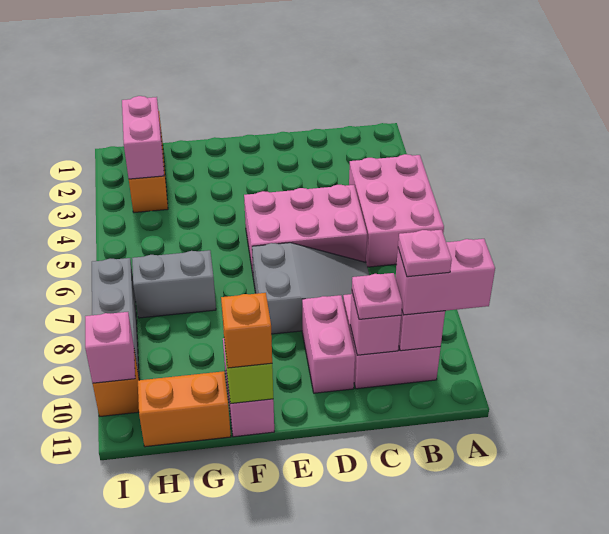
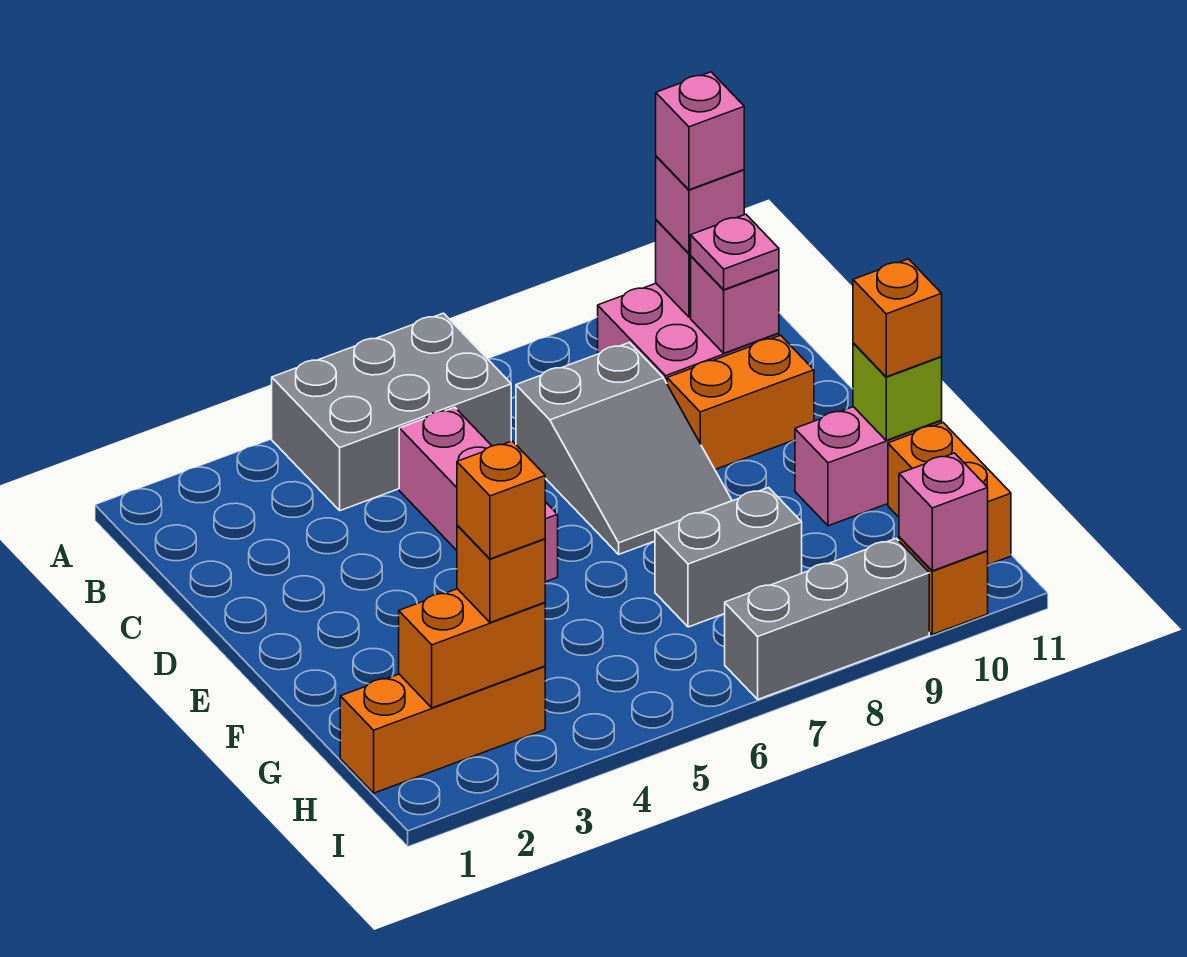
pink brick A4:B6 level 1 -> grey brick A4:B6 level 1
pink brick A10:B10 level 3 -> pink brick B10 level 3
pink plate B10 level 4 -> pink brick B10 level 4
pink brick C5:E6 level 1 -> pink brick C5:E5 level 1
grey slope C7:E8 level 1 top E -> grey slope C7:E8 level 1 top C
pink brick D9:D10 level 1 -> orange brick D9:D10 level 1
grey brick G7:H7 level 1 -> grey brick G7:G8 level 1
pink brick H2:H3 level 2 -> orange brick H2:H3 level 2
none -> orange brick H3 level 3
none -> orange brick H3 level 4

